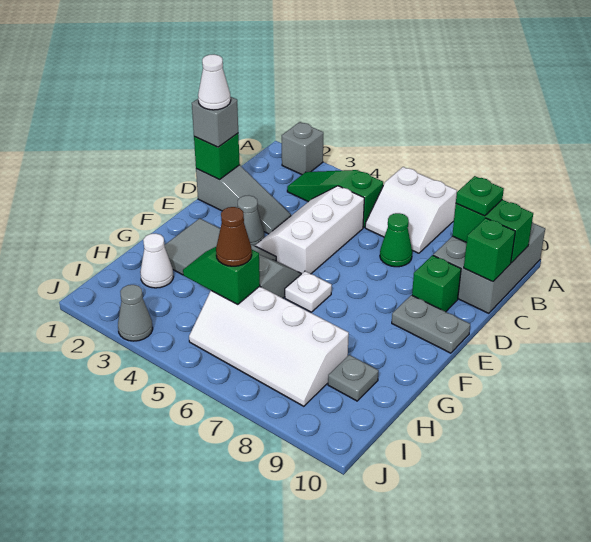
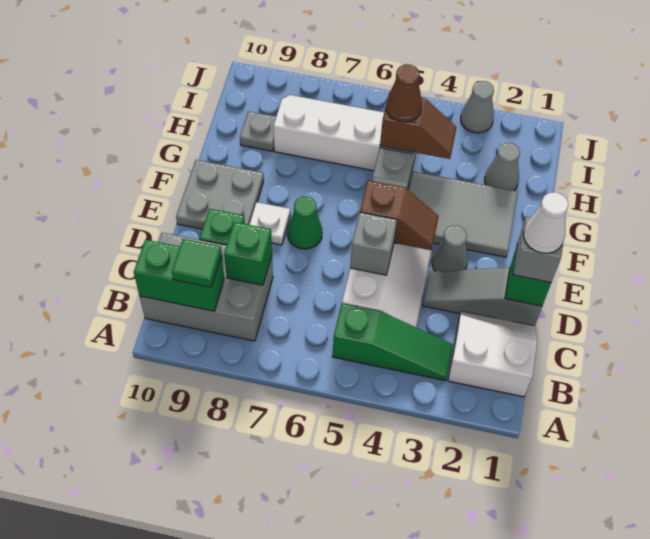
grey brick A2 level 1 -> grey brick D5 level 2
white slope A6:B7 level 1 top A -> white slope B1:C2 level 1 top B
grey brick A9:C10 level 1 -> grey brick B8:C10 level 1
green plate B9 level 3 -> green tile B9 level 3
green cone C7 level 1 -> green cone E7 level 1
green brick C10 level 2 -> green brick C8 level 2
none -> brown slope E4:E5 level 2 top 5
grey plate E9:E10 level 1 -> grey plate E9:F10 level 1
white plate F6 level 1 -> white plate E8 level 1
white cone H2 level 1 -> grey cone H2 level 1
green slope H4:H5 level 2 top 5 -> brown slope H4:H5 level 2 top 5

